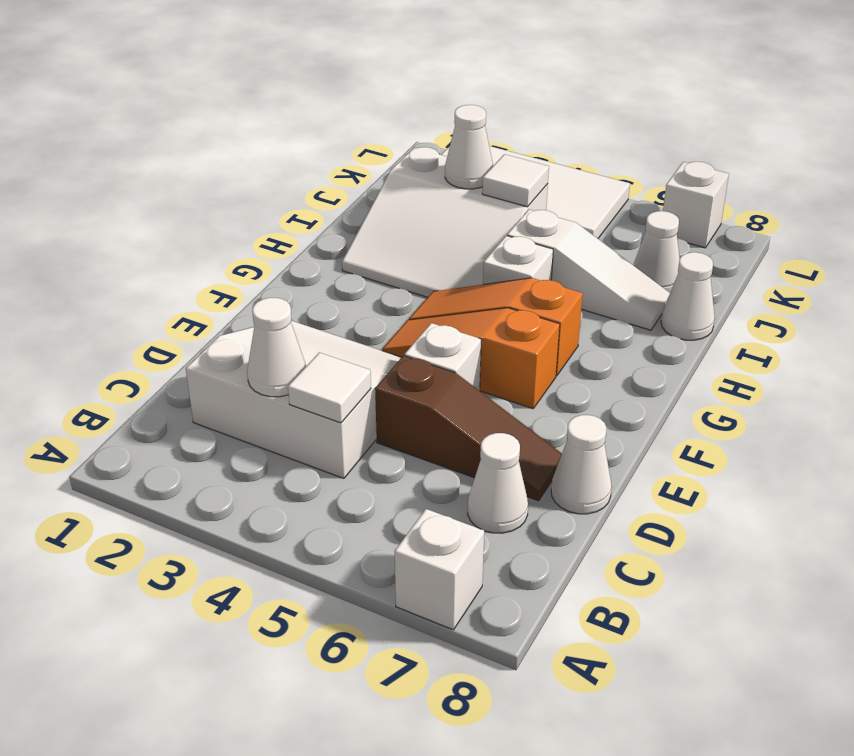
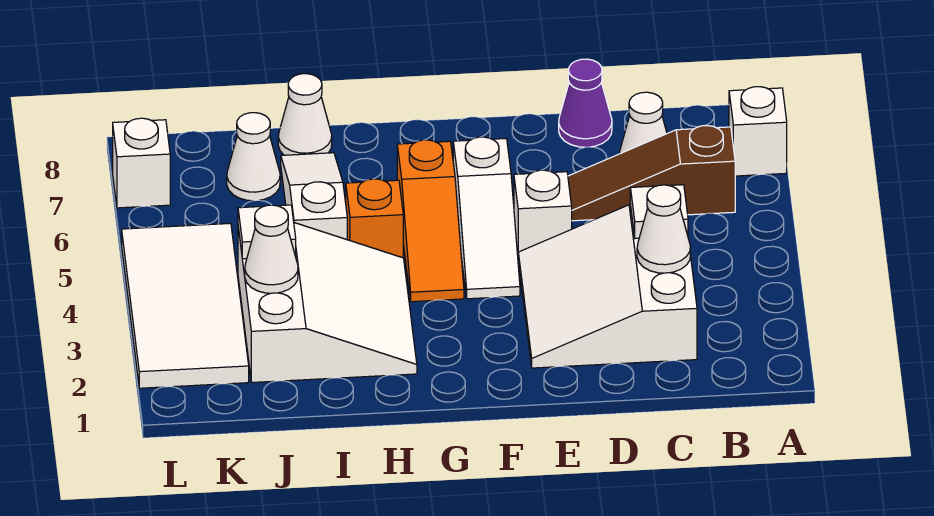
brown slope D5:D7 level 1 top 5 -> brown slope B6:D6 level 1 top B
white cone D8 level 1 -> purple cone D8 level 1
orange slope F4:F6 level 1 top 6 -> white slope F4:F6 level 1 top 6
white brick H5 level 1 -> orange brick H5 level 1

